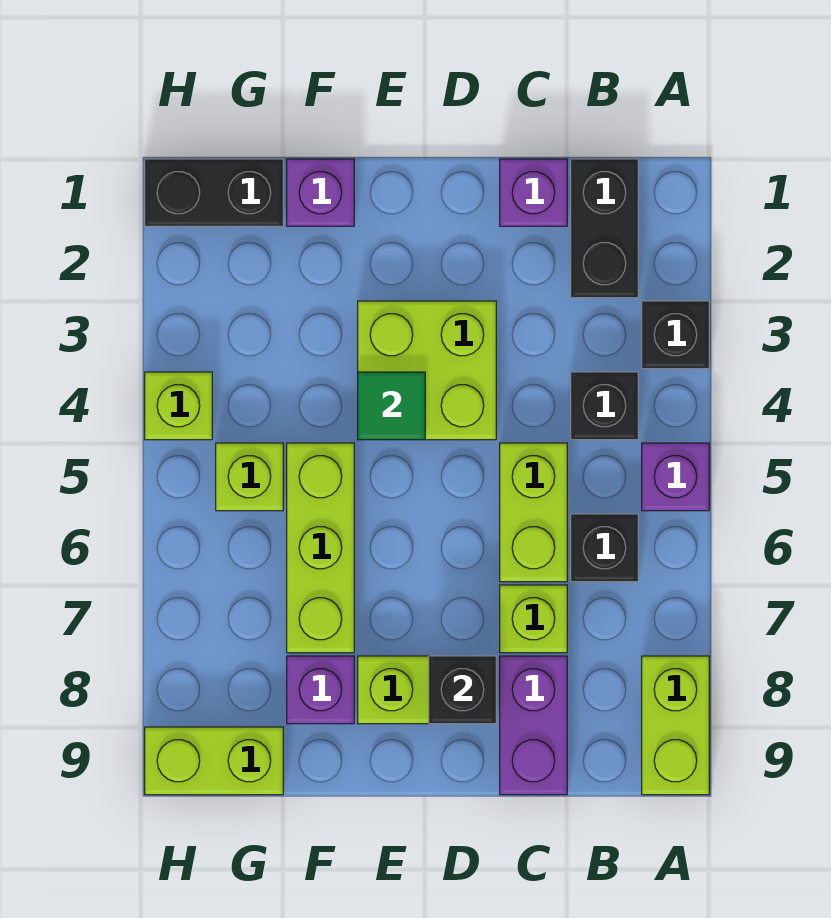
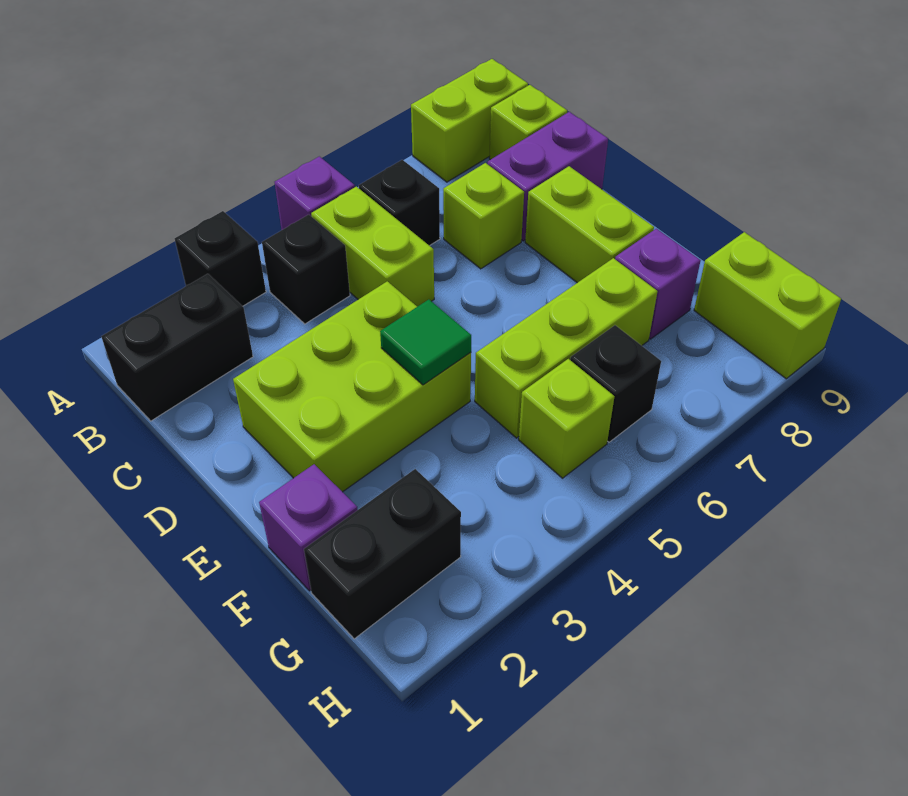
purple brick C1 level 1 -> none
lime brick C5:C6 level 1 -> lime brick B5:C5 level 1
lime brick D3:E4 level 1 -> lime brick D2:E4 level 1
black brick D8 level 2 -> black brick G6 level 1
black brick G1:H1 level 1 -> black brick G1:G2 level 1
lime brick H4 level 1 -> lime brick B9 level 1

